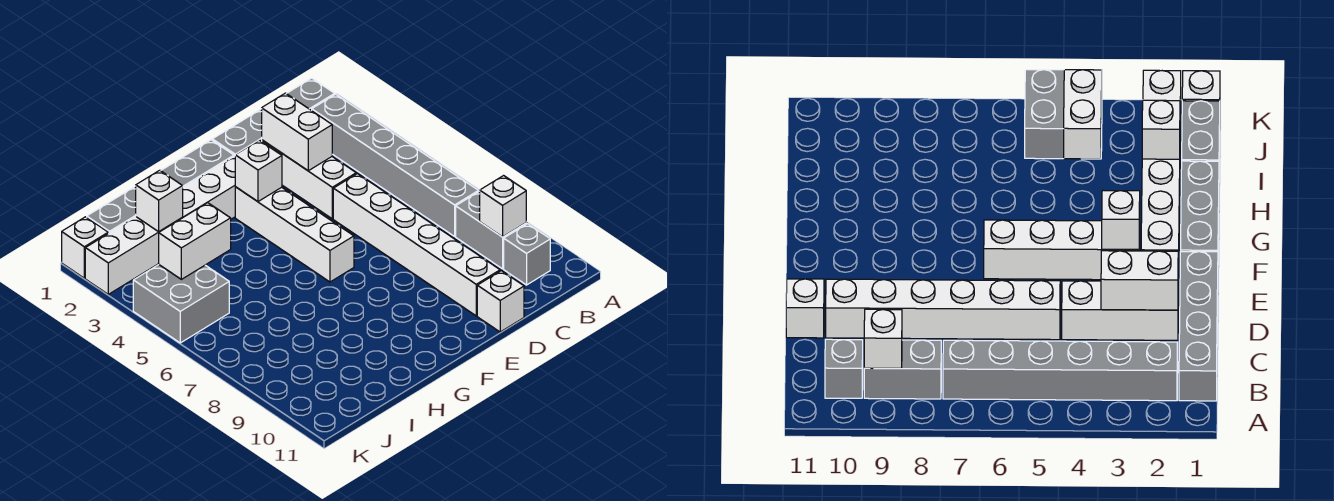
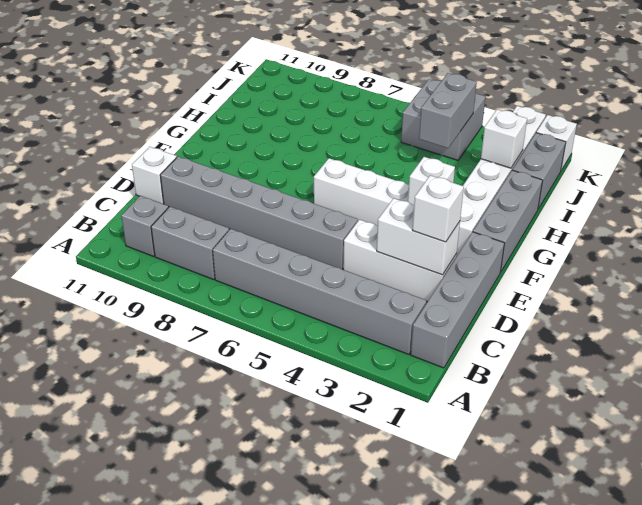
white brick B9 level 2 -> white brick D2 level 3
white brick D5:D10 level 1 -> grey brick D5:D10 level 1
white brick I4:J4 level 2 -> grey brick I4:J4 level 2

